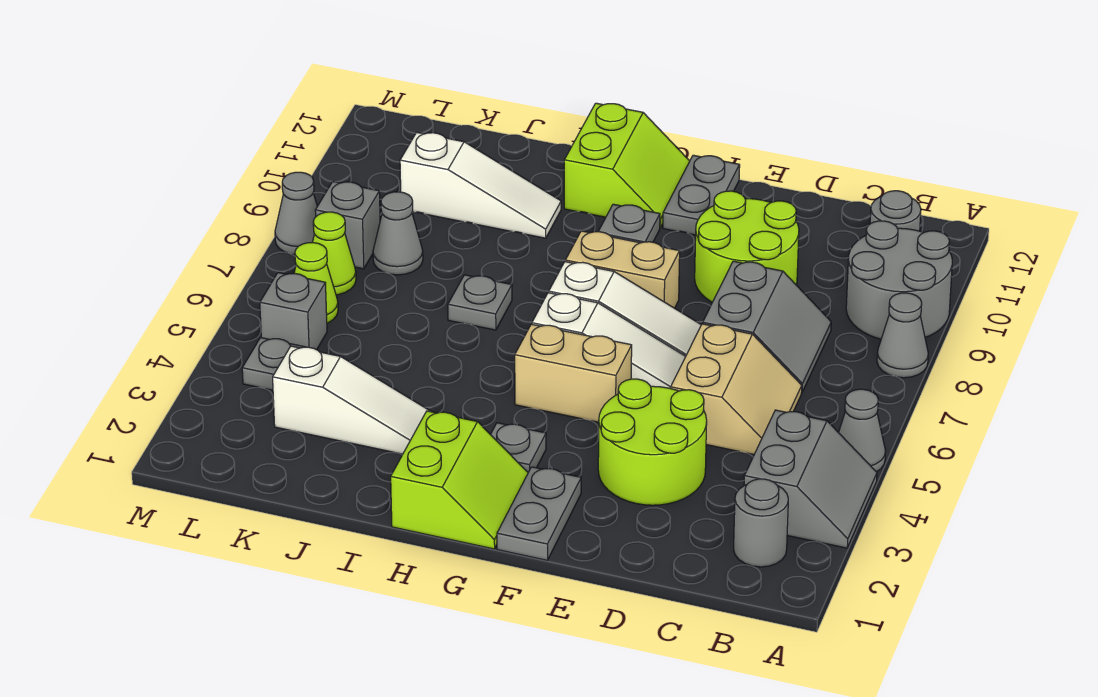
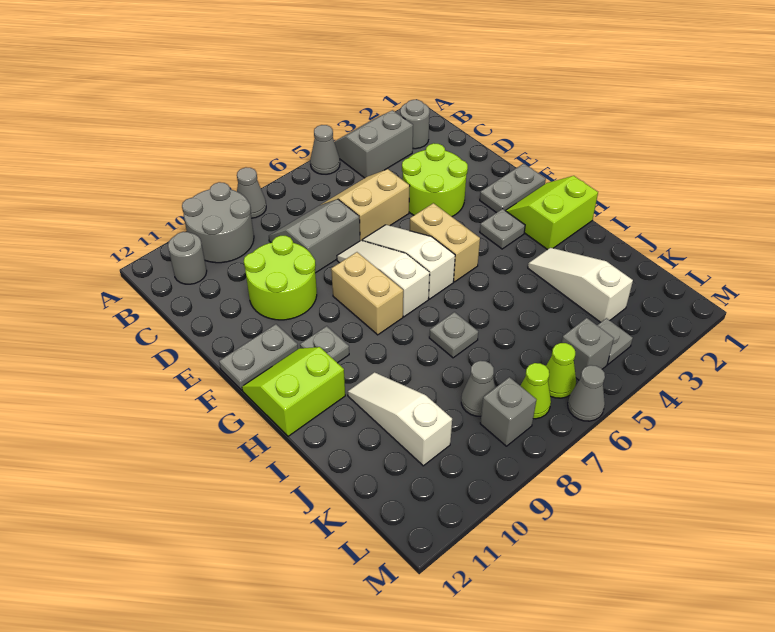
grey cone M8 level 1 -> grey cone M6 level 1

